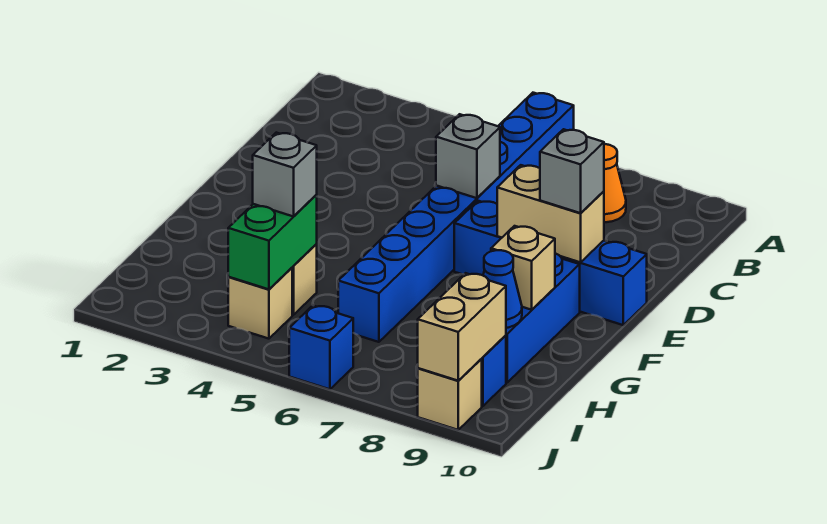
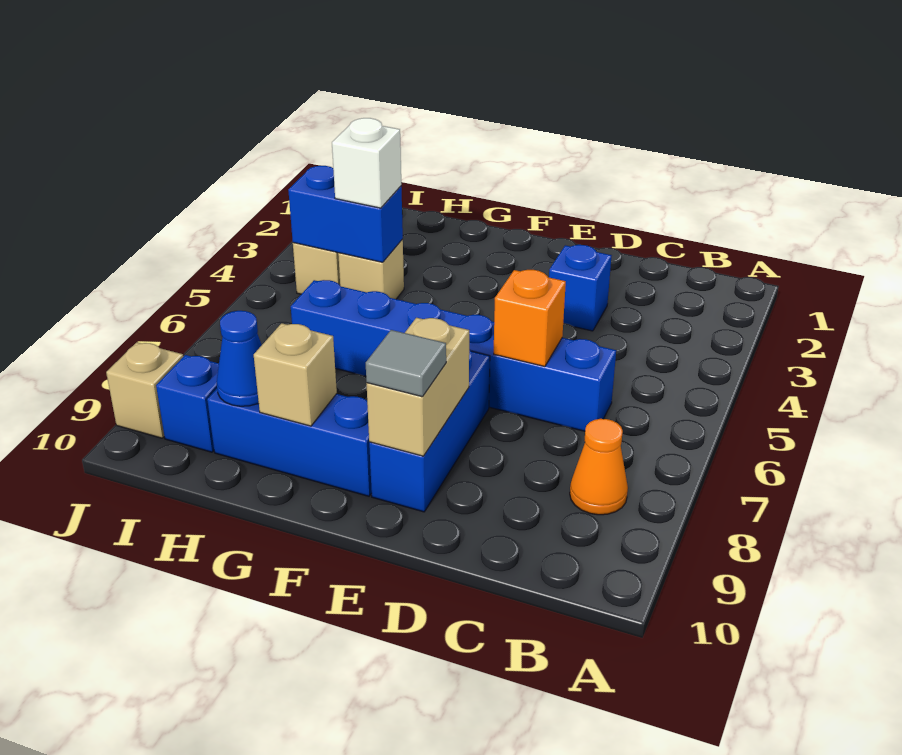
blue brick A6:H6 level 1 -> blue brick C6:H6 level 1
grey brick D6 level 2 -> orange brick D6 level 2
blue brick E7:E10 level 1 -> blue brick E7:E9 level 1
grey brick E9 level 3 -> grey tile E9 level 3
green brick H4:I4 level 2 -> blue brick H4:I4 level 2
grey brick H4 level 3 -> white brick H4 level 3
tan brick I9:J9 level 2 -> none
blue brick J6 level 1 -> blue brick D3 level 1

